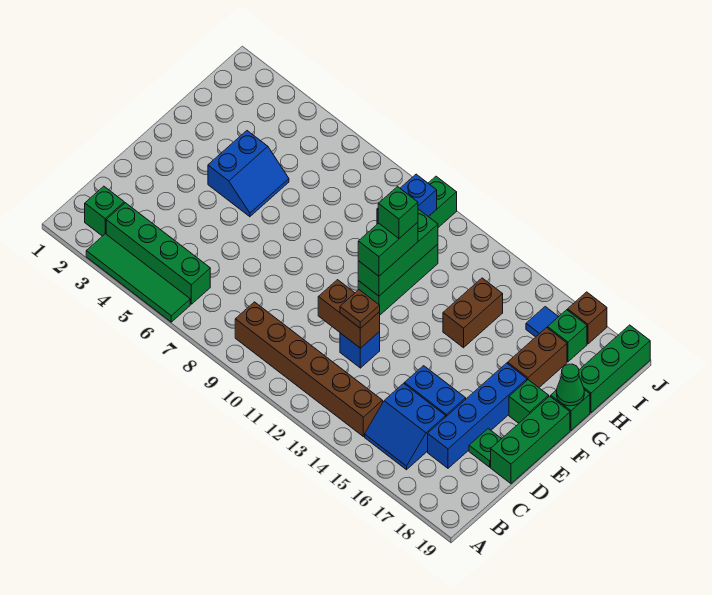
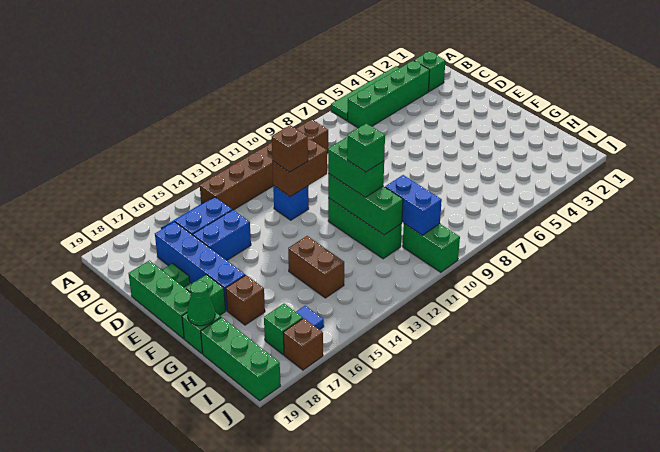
brown plate D12 level 3 -> brown brick D12 level 3
blue slope F4:G5 level 1 top 4 -> none
brown brick G17:H17 level 1 -> brown brick G17 level 1

